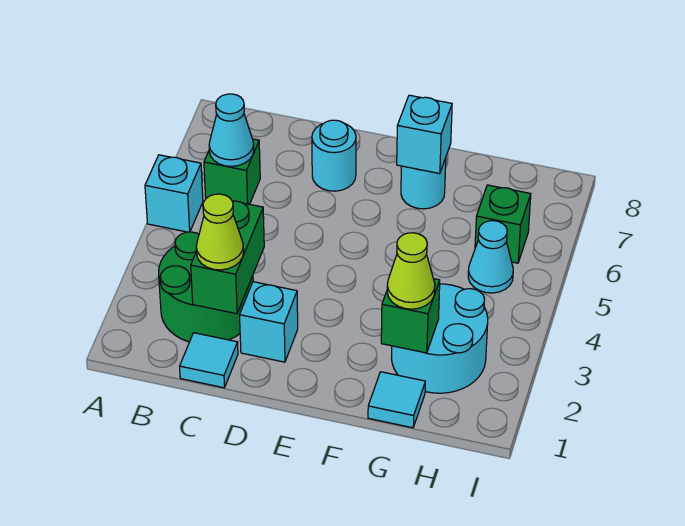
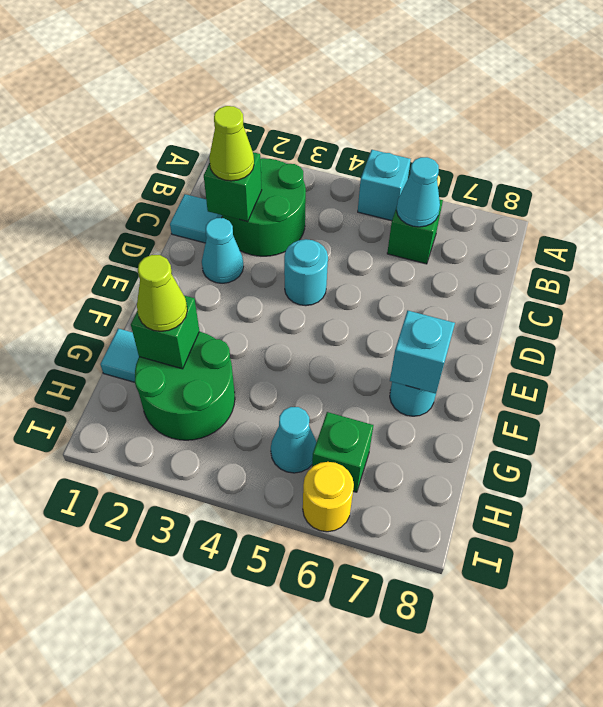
green brick C2:C3 level 2 -> green brick C2 level 2
cyan brick D2 level 1 -> cyan cone D2 level 1
cyan round brick D7 level 1 -> cyan round brick D4 level 1
cyan round brick G2:H3 level 1 -> green round brick G2:H3 level 1
none -> yellow round brick I6 level 1

